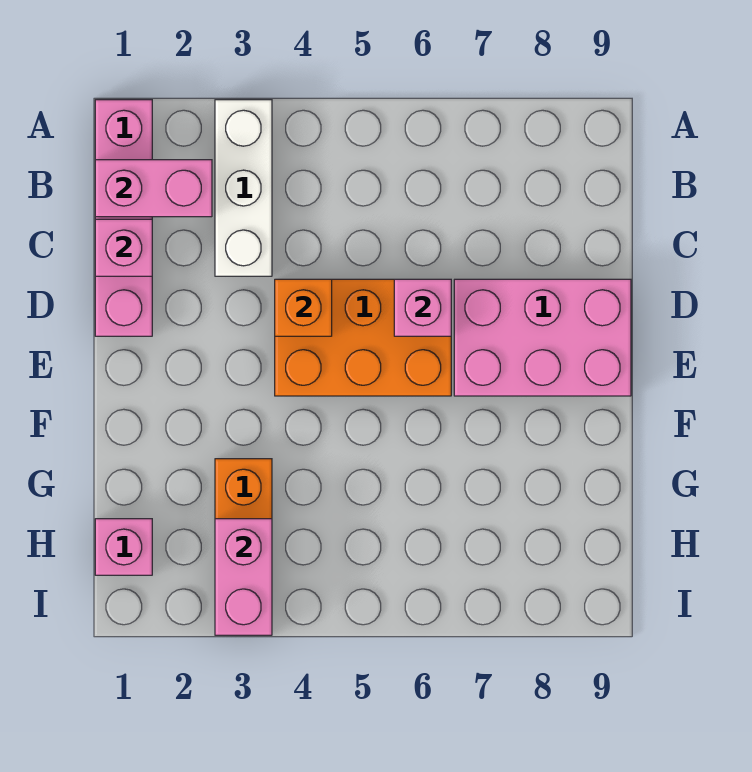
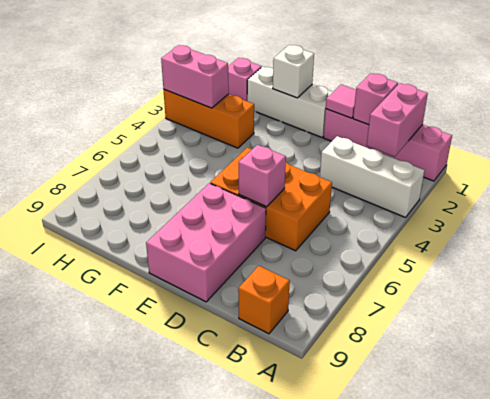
none -> pink tile D1 level 2
orange brick D4:E6 level 1 -> orange brick C5:E6 level 1
orange brick D4 level 2 -> orange brick B9 level 1
none -> white brick E1:G1 level 1
none -> white brick F1 level 2

